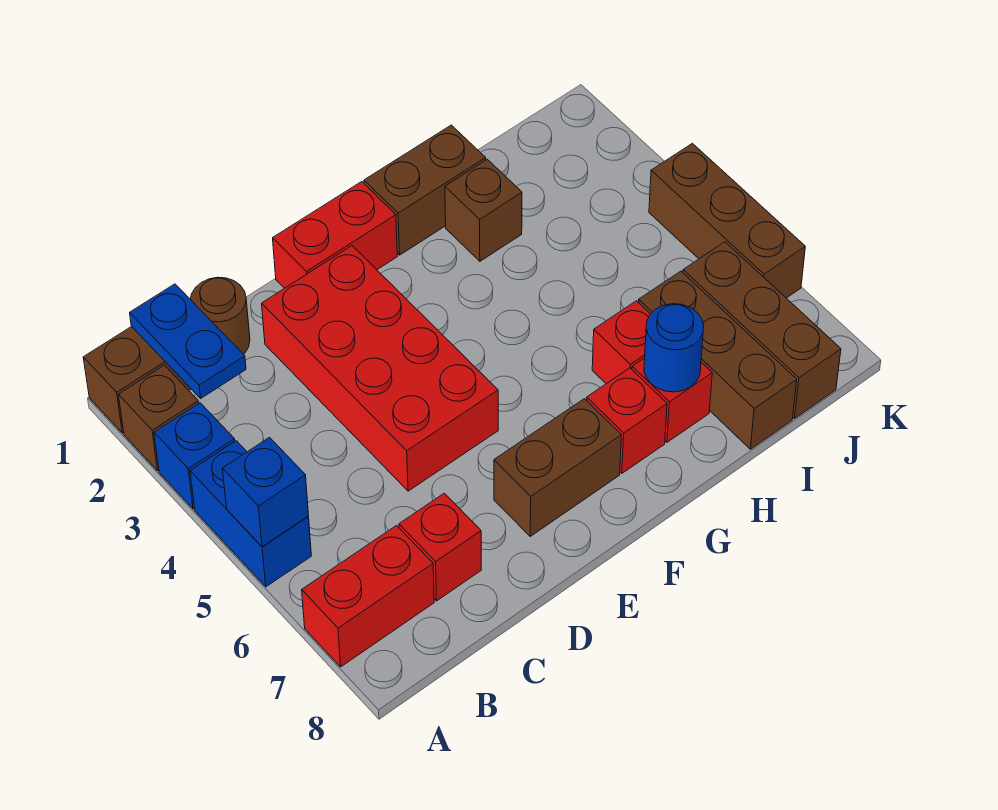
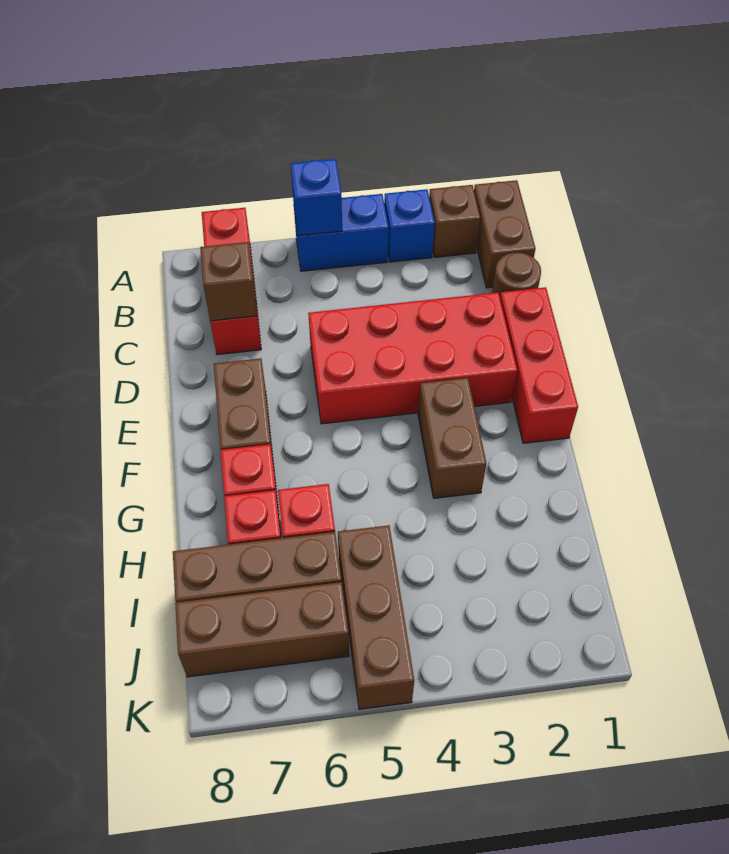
blue plate B1:B2 level 2 -> none
red brick E1:F1 level 1 -> red brick D1:F1 level 1
brown brick G1:H1 level 1 -> brown brick F3:G3 level 1
brown brick H2 level 1 -> brown brick C7 level 2
blue round brick H7 level 2 -> none
brown brick K4:K6 level 1 -> brown brick I5:K5 level 1

